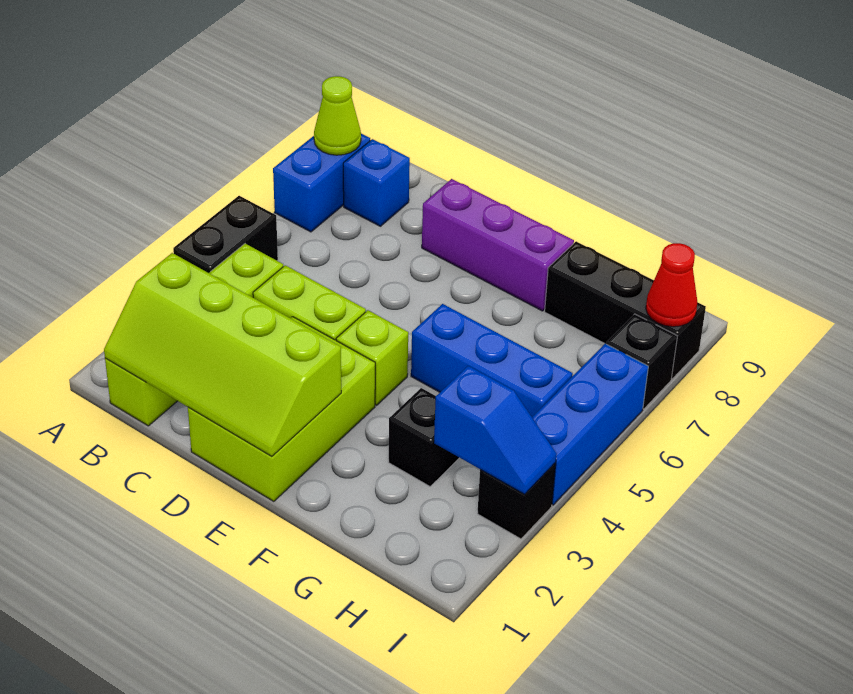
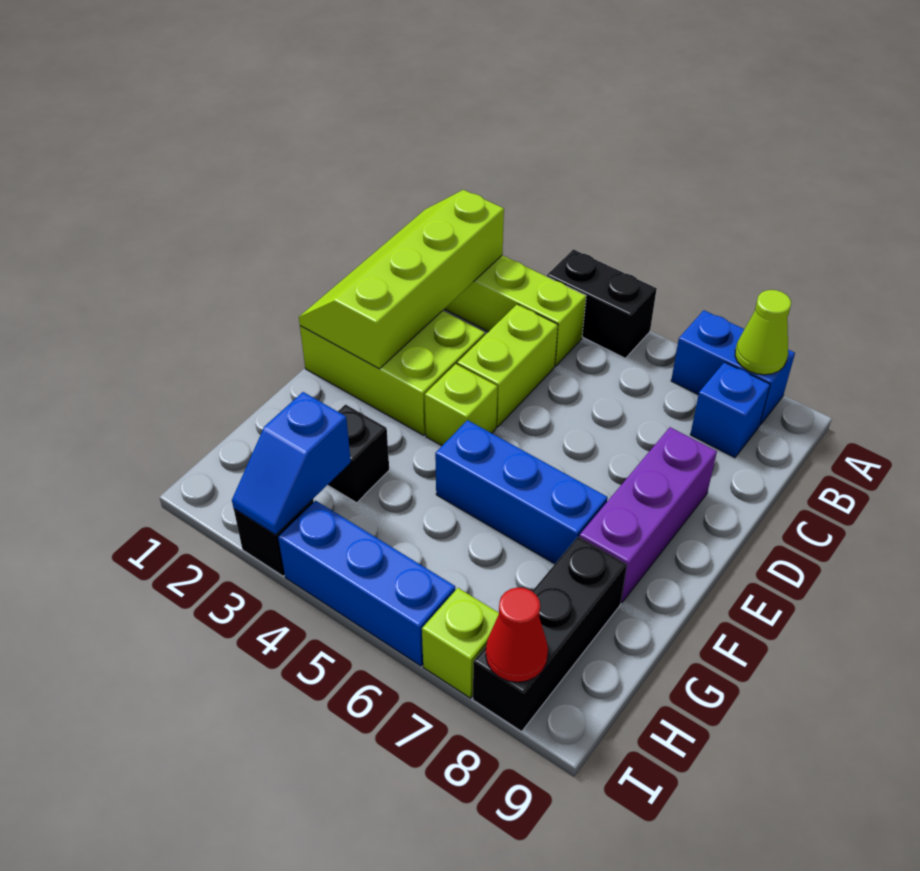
blue brick F5:H5 level 1 -> blue brick F5:F7 level 1
black brick I7 level 1 -> lime brick I7 level 1

